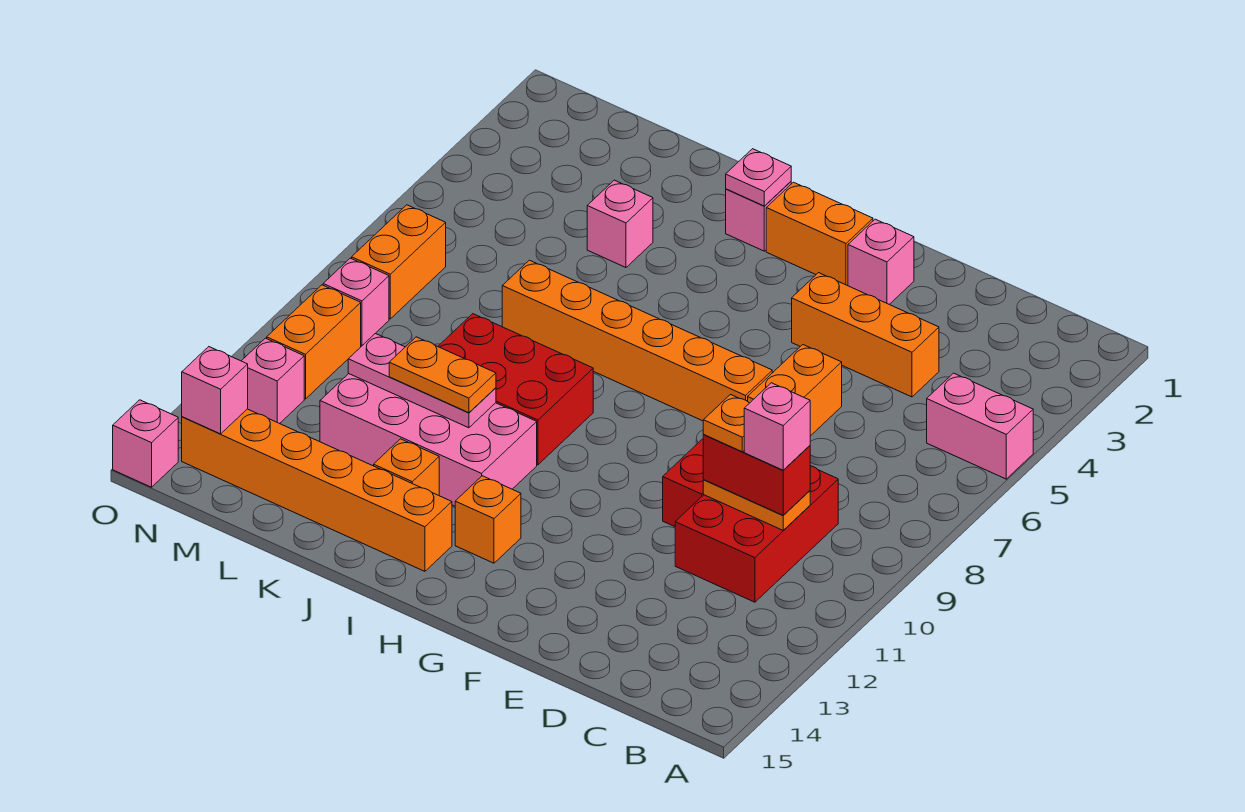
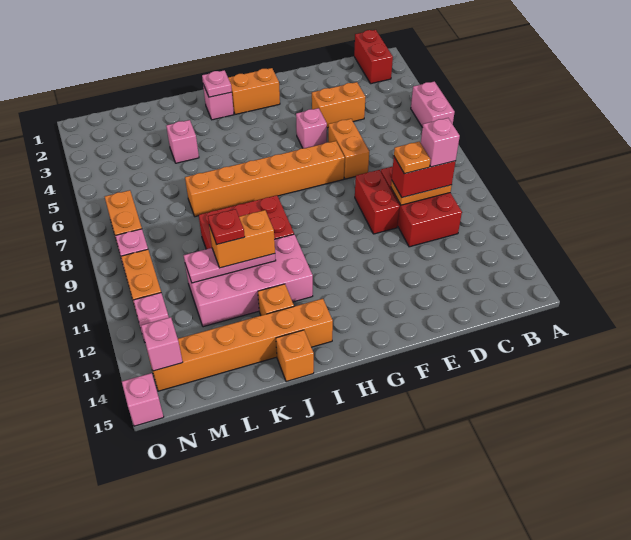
pink brick A5:B5 level 1 -> pink brick A5:A6 level 1
none -> red brick B1:B2 level 1
orange brick D4:F4 level 1 -> orange brick D4:E4 level 1
pink brick F2 level 1 -> pink brick F5 level 1
orange brick H13 level 1 -> orange brick J15 level 1
orange plate J11:K11 level 3 -> orange brick J11:K11 level 3
none -> red plate K11 level 4

